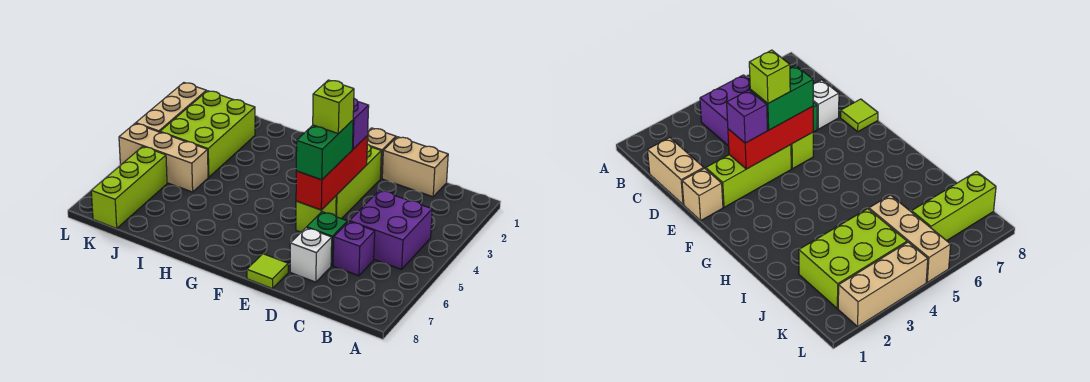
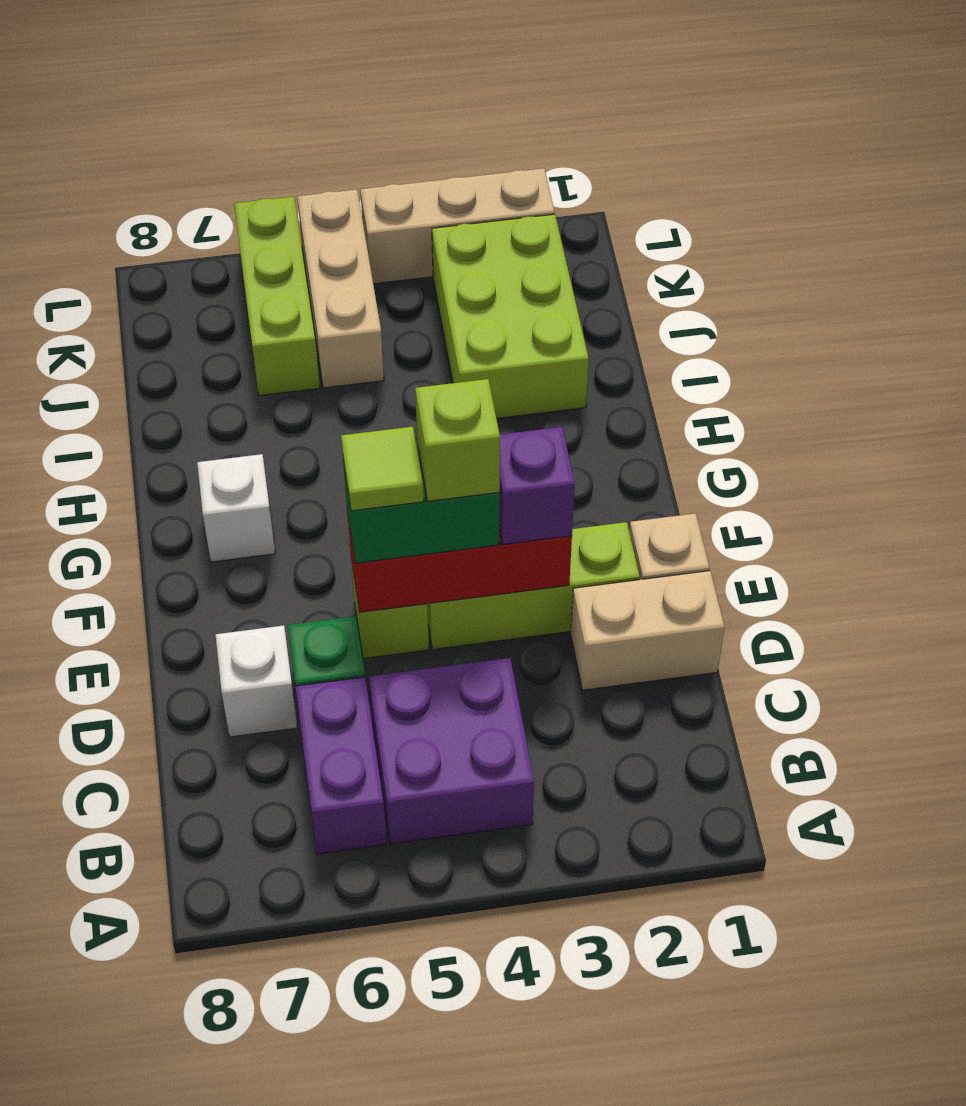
tan brick C1:D1 level 1 -> tan brick D1:D2 level 1
purple brick C6 level 1 -> purple brick B6:C6 level 1
lime tile E8 level 1 -> lime tile E5 level 4
none -> white brick G7 level 1
lime brick J2:K4 level 1 -> lime brick I2:K3 level 1
lime brick K6:K8 level 1 -> lime brick J6:L6 level 1

